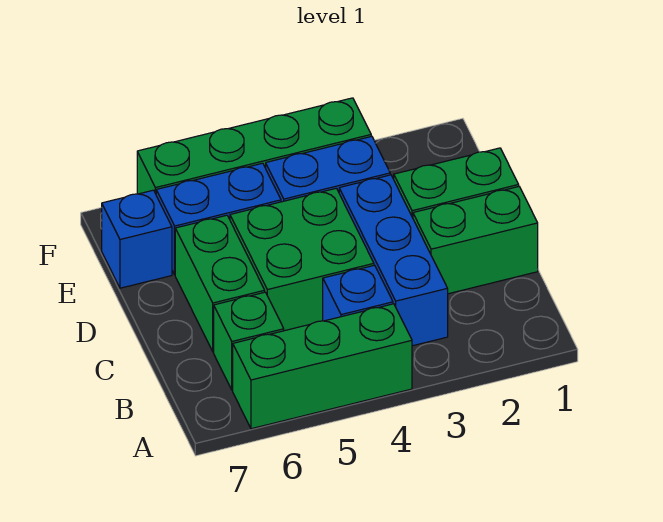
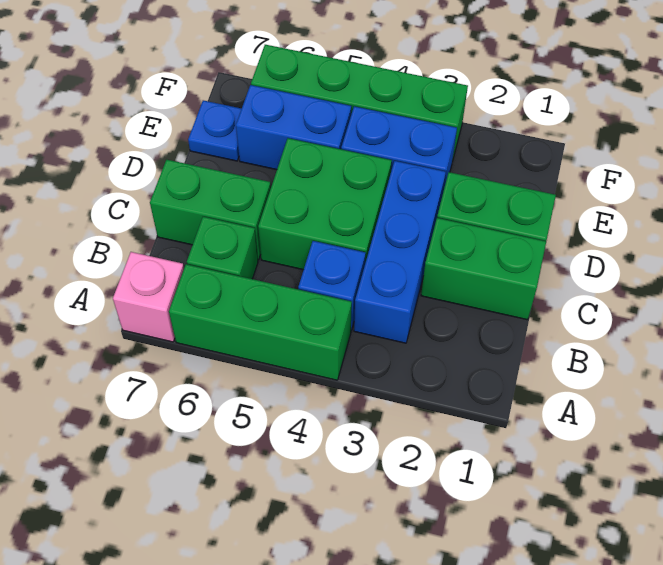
none -> pink brick A7 level 1
green brick C6:D6 level 1 -> green brick C6:C7 level 1
blue brick E7 level 1 -> blue plate E7 level 1

